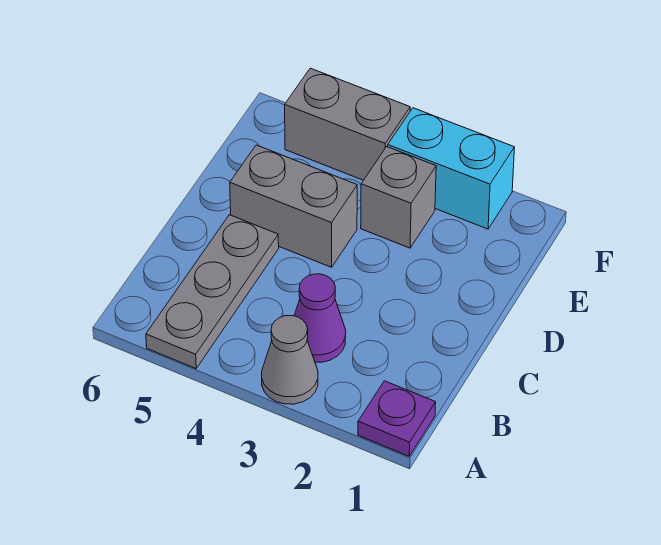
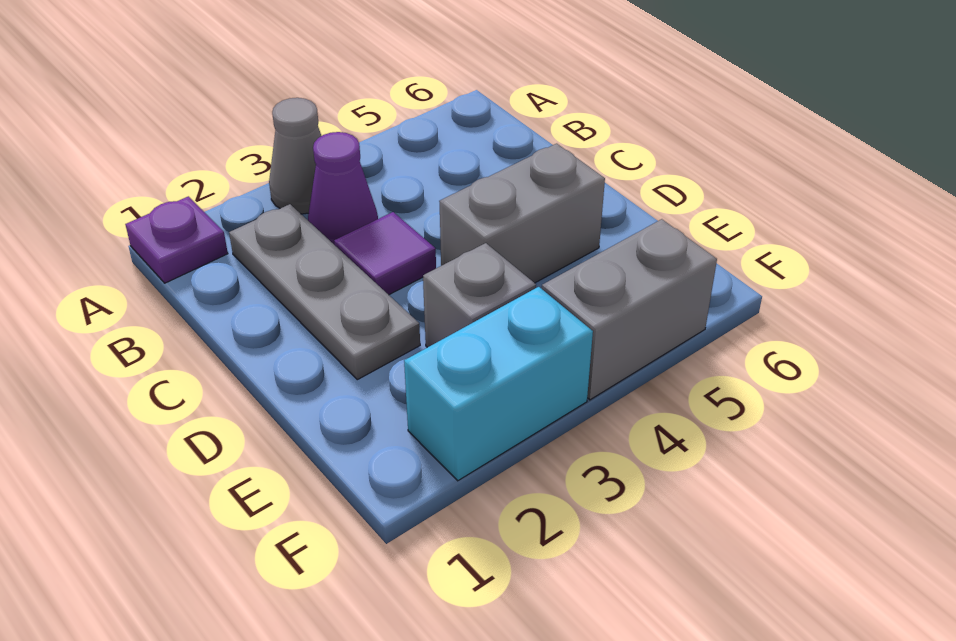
grey plate A5:C5 level 1 -> grey plate B2:D2 level 1
none -> purple tile C3 level 1

